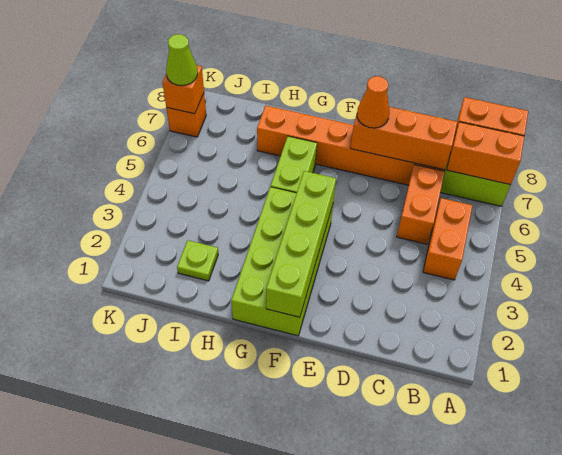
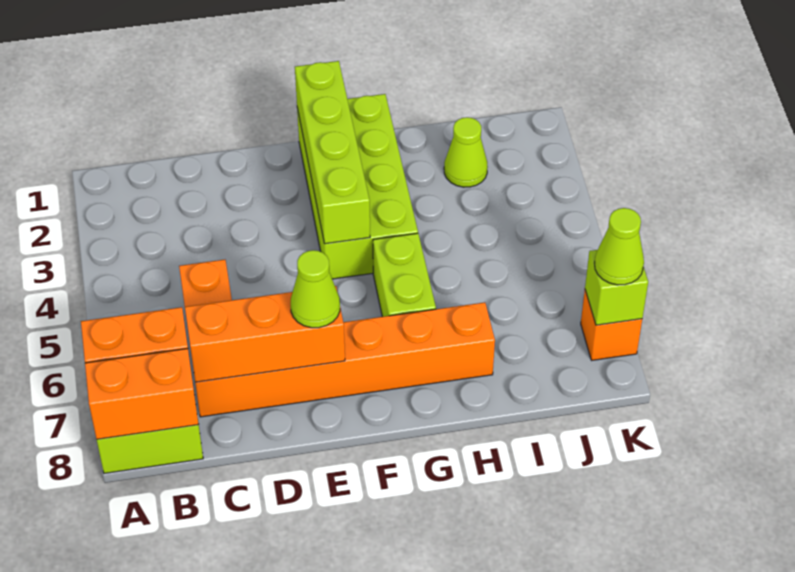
orange brick B4:B5 level 1 -> none
orange cone E7 level 3 -> lime cone E7 level 3
lime plate I2 level 1 -> lime cone I2 level 1
orange brick K7 level 2 -> lime brick K7 level 2

